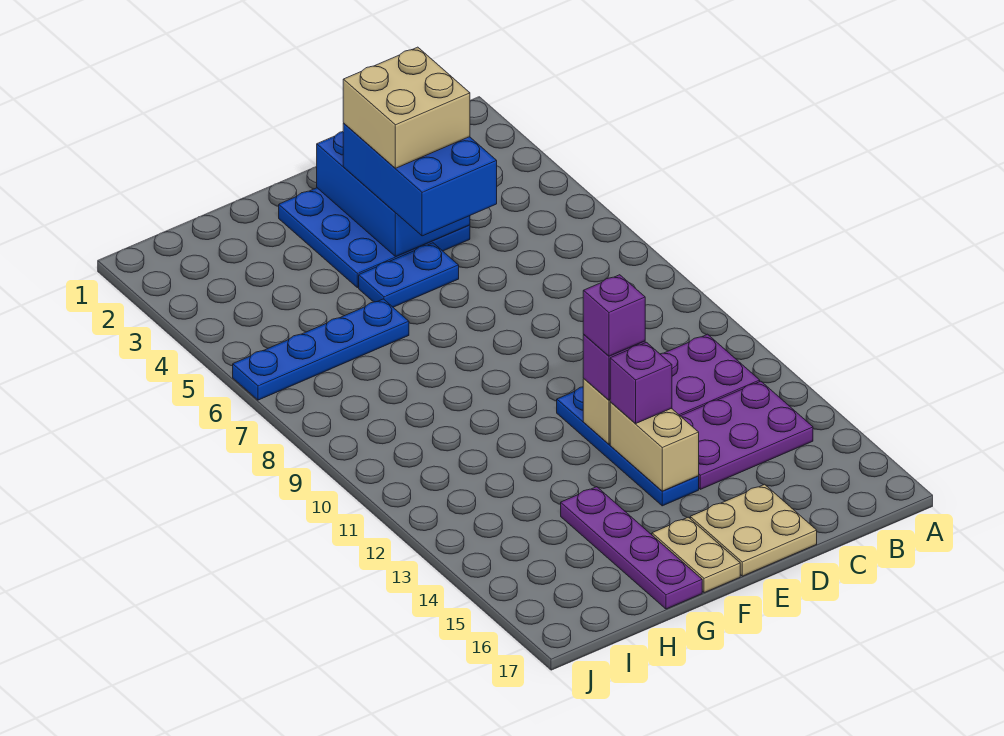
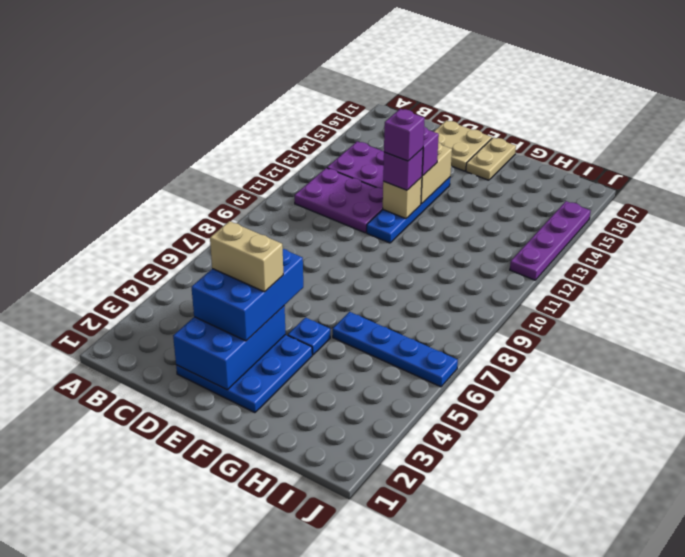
tan brick D3:E4 level 4 -> tan brick D4:E4 level 4
blue plate E5:F5 level 1 -> blue plate F5 level 1
purple plate G14:G17 level 1 -> purple plate J12:J15 level 1

